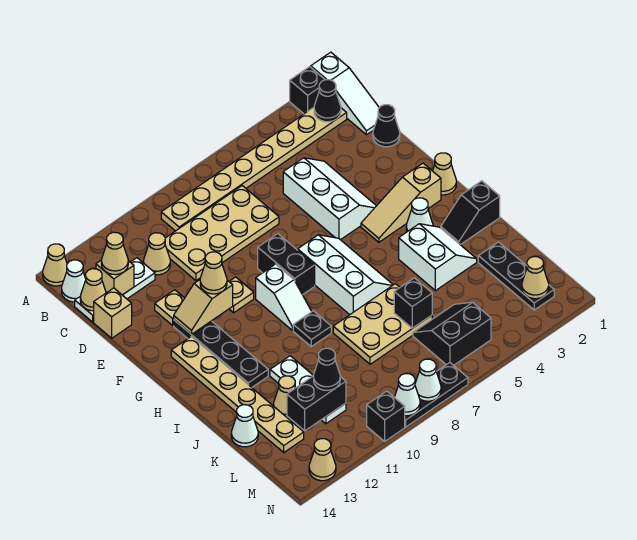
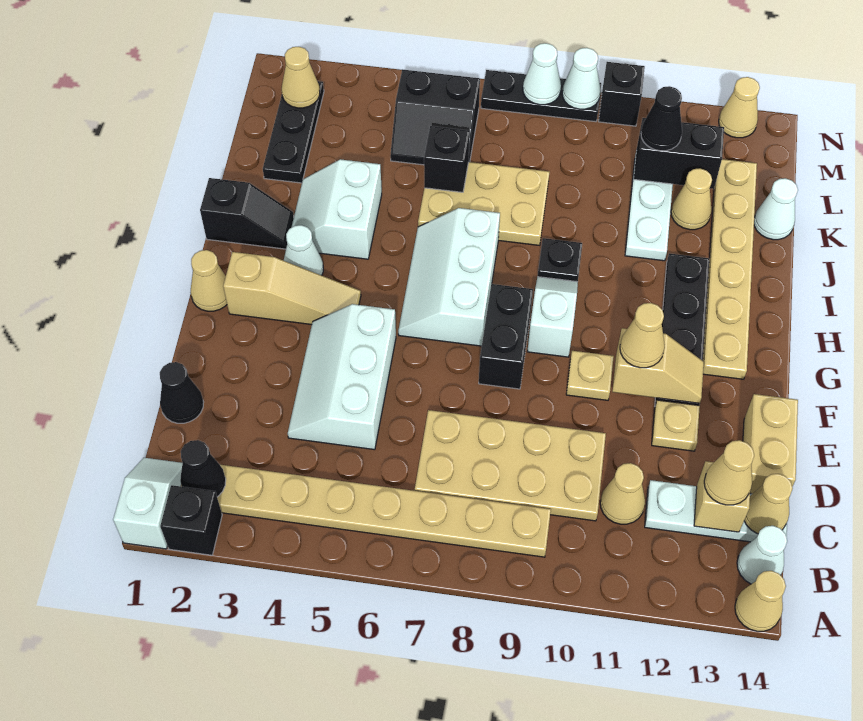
white slope A1:C1 level 1 top A -> white slope A1:B1 level 1 top A
tan brick D14 level 1 -> tan brick D14:E14 level 1

